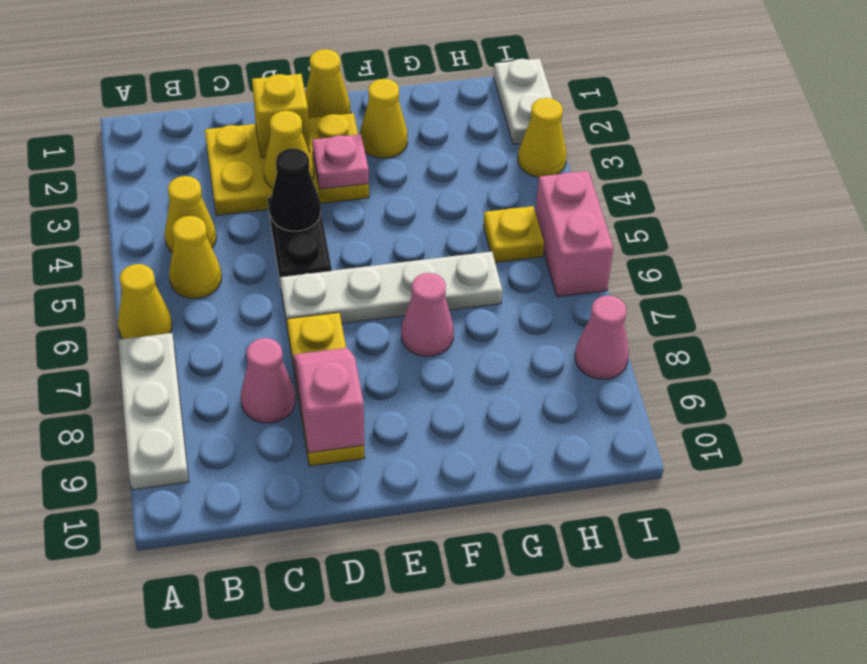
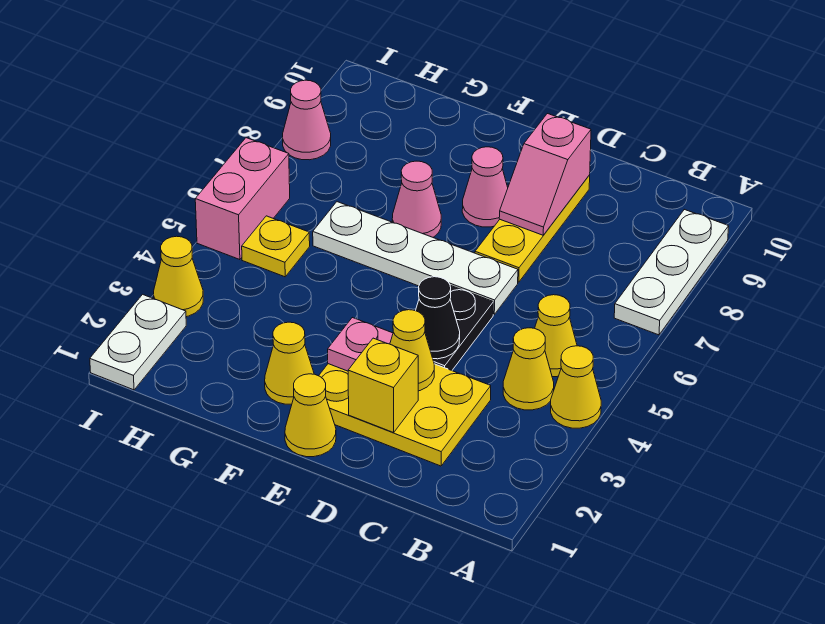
yellow cone A6 level 1 -> yellow cone A4 level 1
pink cone C8 level 1 -> pink cone E8 level 1

